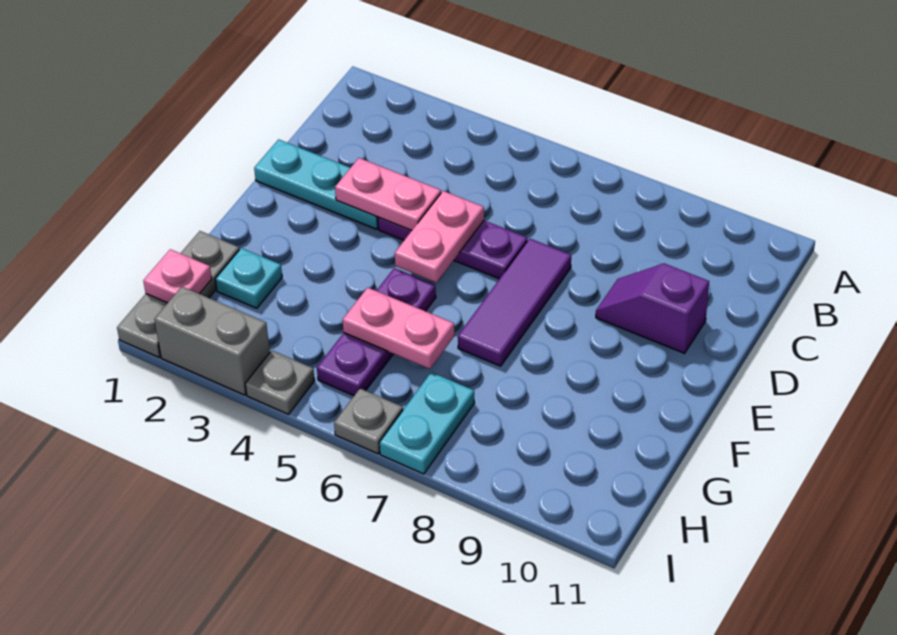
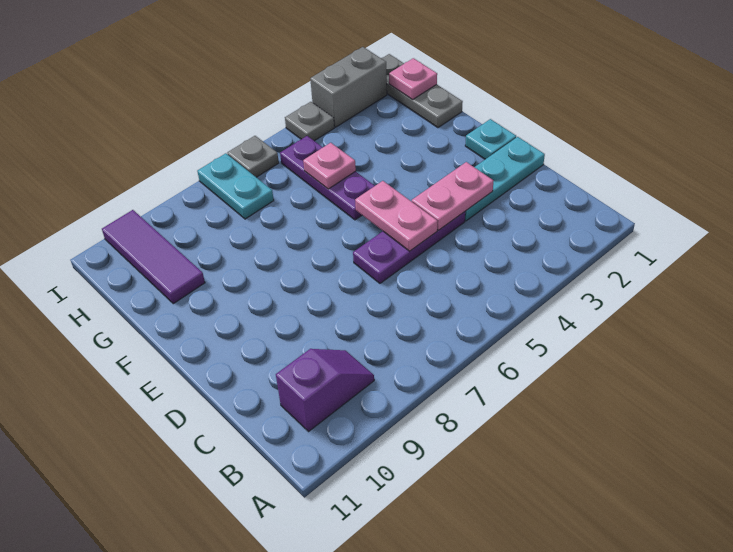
purple tile D7:F7 level 1 -> purple tile G10:I10 level 1
purple slope D9:D10 level 1 top 10 -> purple slope B9:B10 level 1 top 10
cyan plate G2 level 1 -> cyan plate E1 level 1
pink plate G5:G6 level 2 -> pink plate G5 level 2

